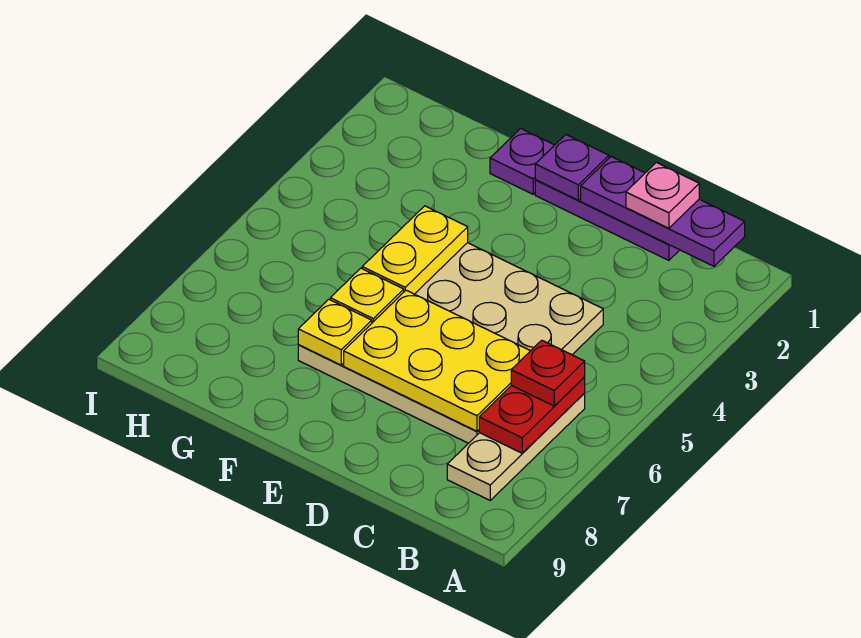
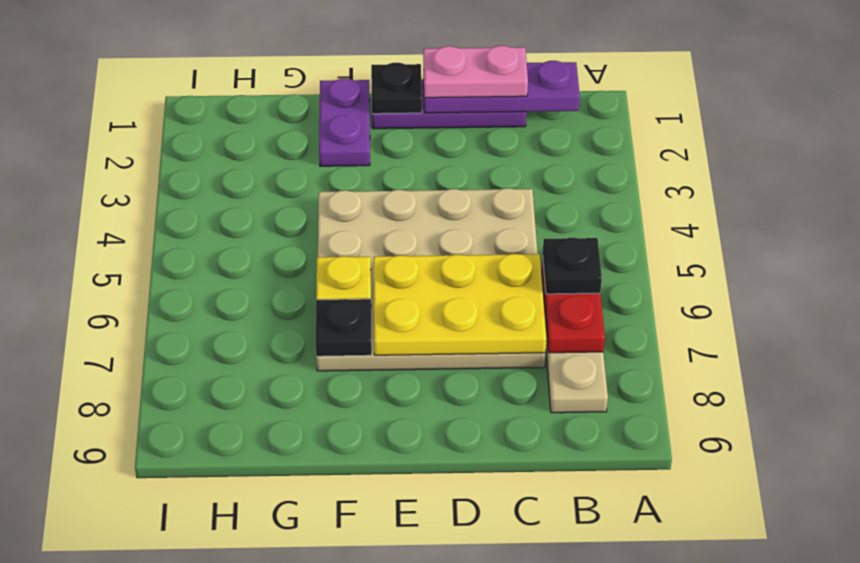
red plate B6 level 3 -> black plate B6 level 3
pink plate C1 level 3 -> pink plate C1:D1 level 3
purple plate E1 level 2 -> black plate E1 level 2
purple plate F1 level 1 -> purple plate F1:F2 level 1
yellow plate F4:F5 level 2 -> none
yellow plate F7 level 2 -> black plate F7 level 2

